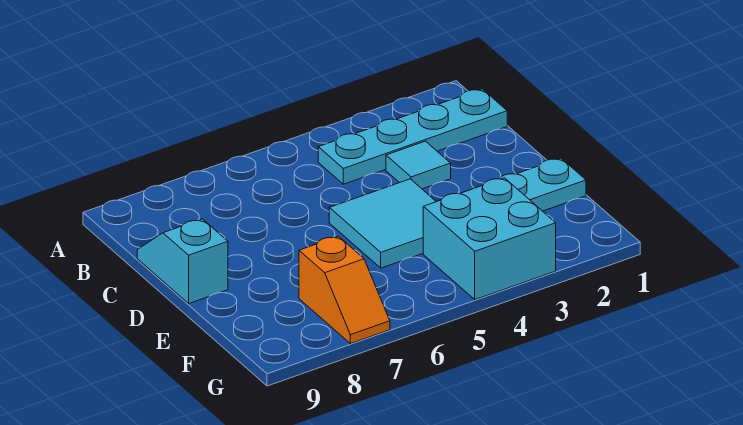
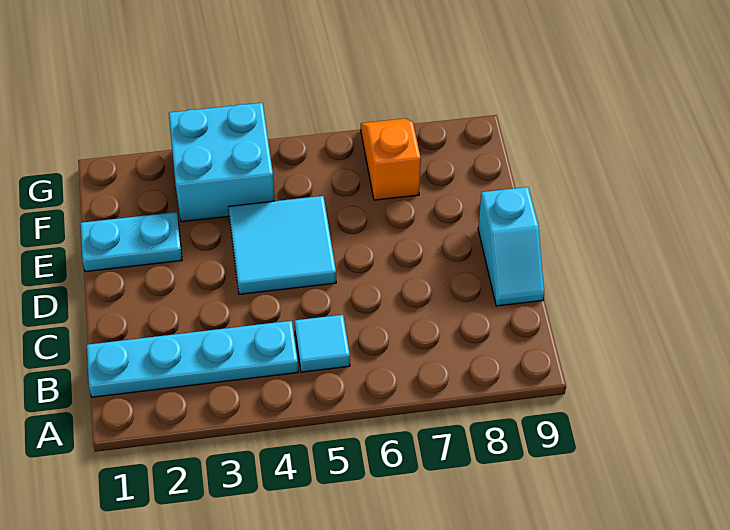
cyan tile C3 level 1 -> cyan tile B5 level 1

